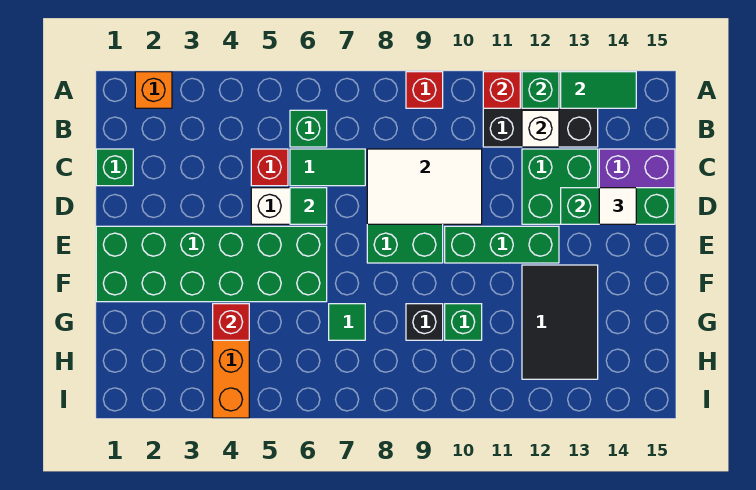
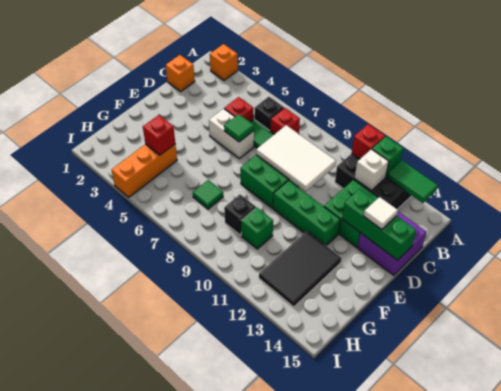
red brick A9 level 1 -> red brick B7 level 1
green brick B6 level 1 -> black brick B6 level 1
green brick C1 level 1 -> orange brick C1 level 1
green brick E1:F6 level 1 -> none

